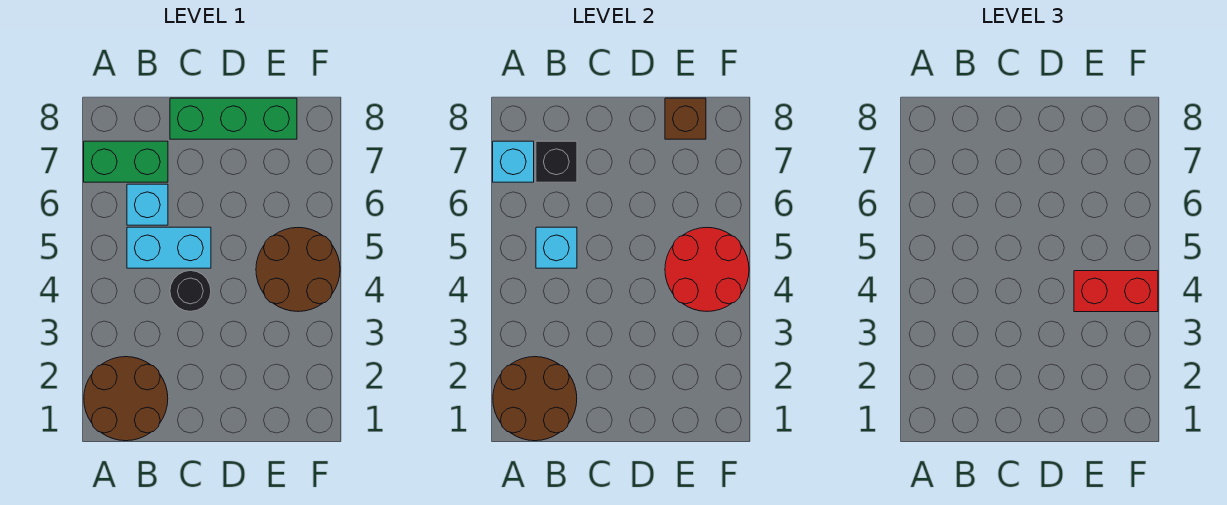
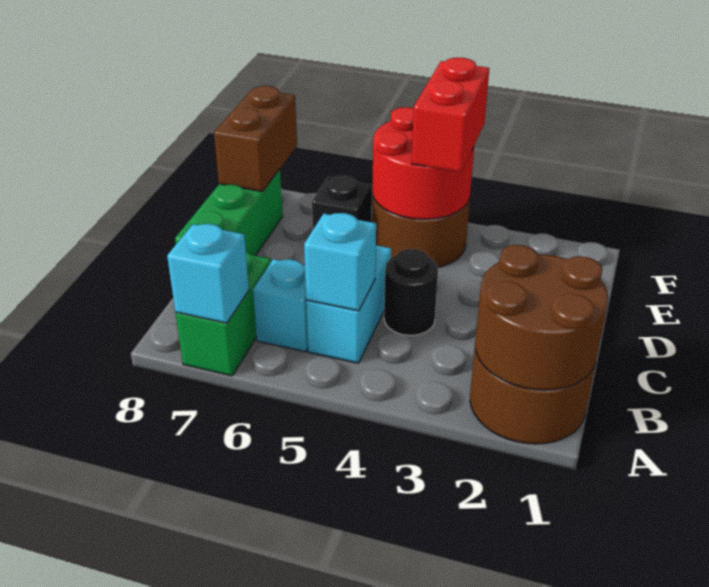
black brick B7 level 2 -> black brick E6 level 1
brown brick E8 level 2 -> brown brick E8:F8 level 2

